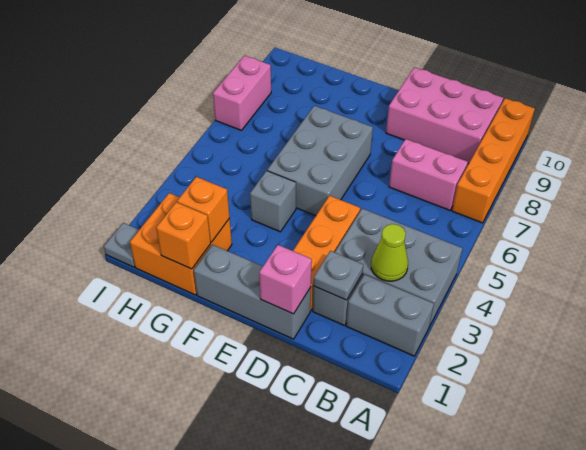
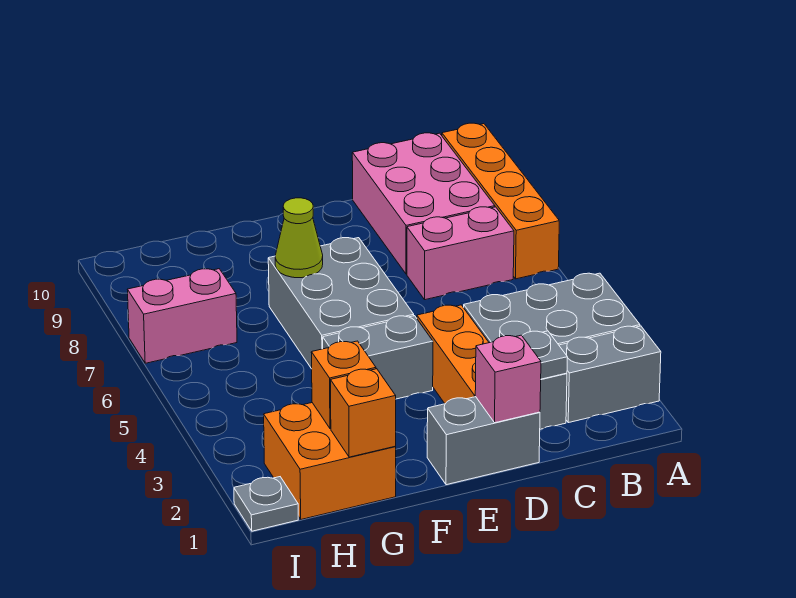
lime cone B3 level 2 -> lime cone F7 level 2
pink brick B9:D10 level 1 -> pink brick B8:C10 level 1
grey brick D1:F1 level 1 -> grey brick D1:E1 level 1
grey brick F4 level 1 -> grey brick E4:F4 level 1
pink brick I7:I8 level 1 -> pink brick H7:I7 level 1

